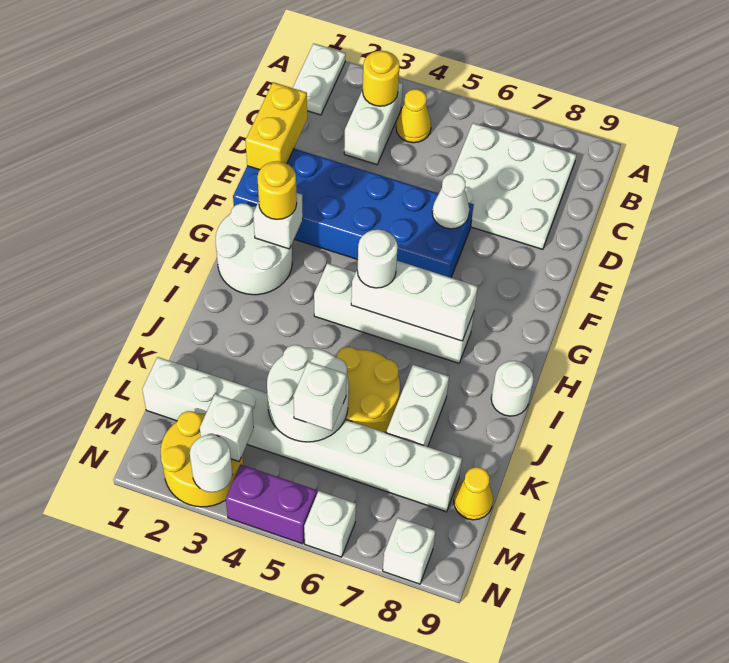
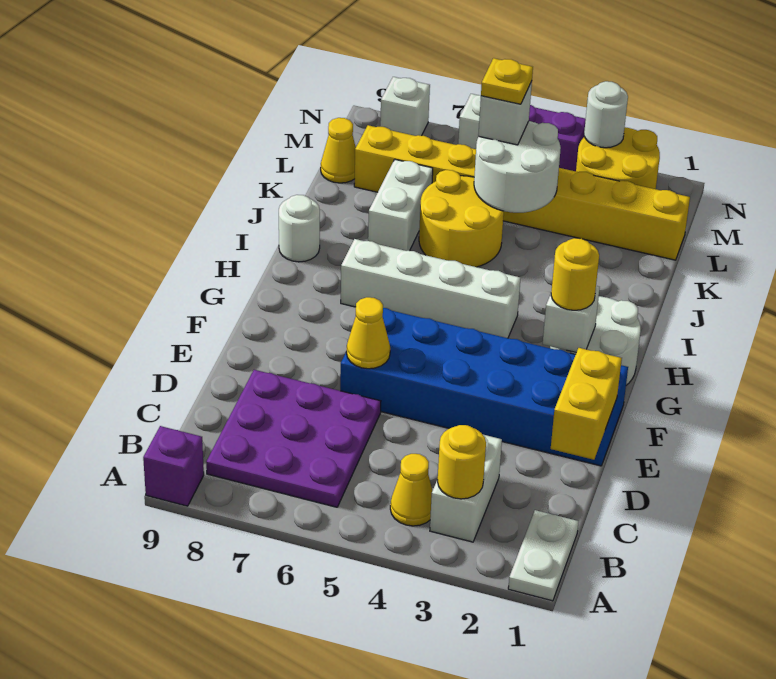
none -> purple brick A9 level 1
white plate B6:D8 level 1 -> purple plate B6:D8 level 1
white cone E6 level 2 -> yellow cone E6 level 2
white brick H5:H7 level 2 -> none
white round brick H5 level 3 -> none
white brick L1:L8 level 1 -> yellow brick L1:L8 level 1
none -> yellow plate L5 level 4
white brick M3 level 2 -> none

